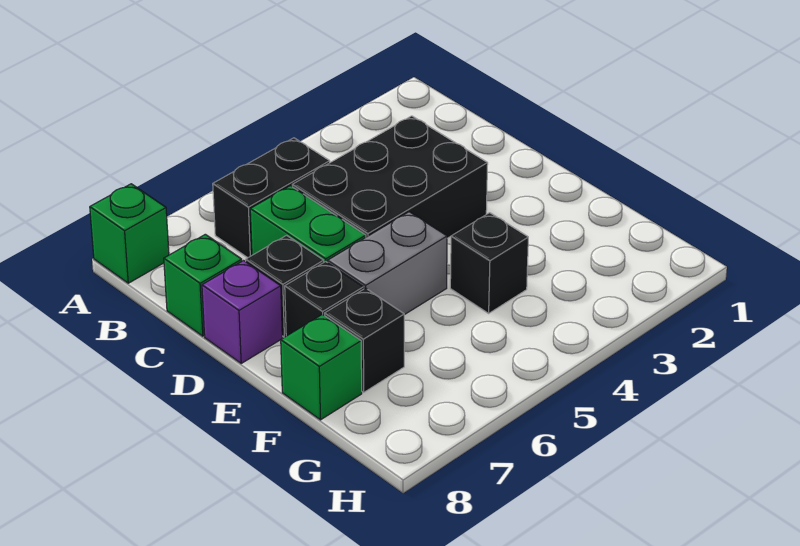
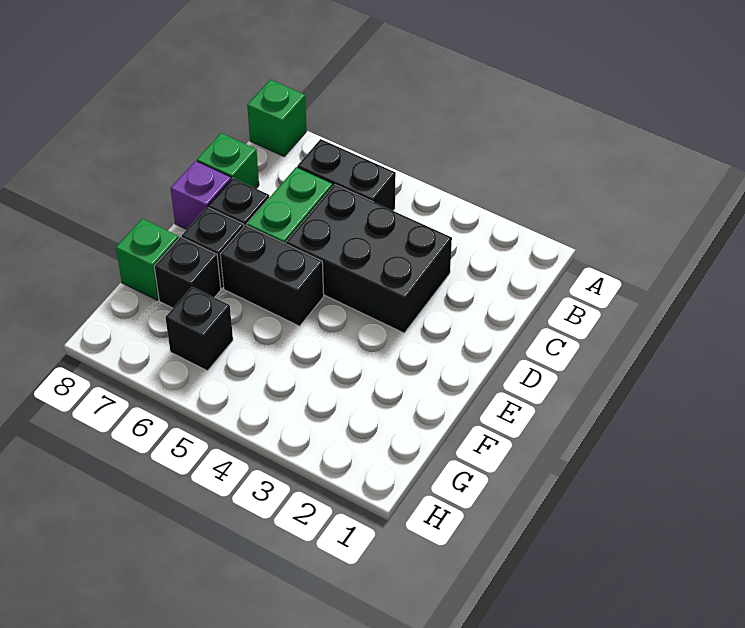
grey brick E5:E6 level 1 -> black brick E5:E6 level 1
black brick F4 level 1 -> black brick G6 level 1

